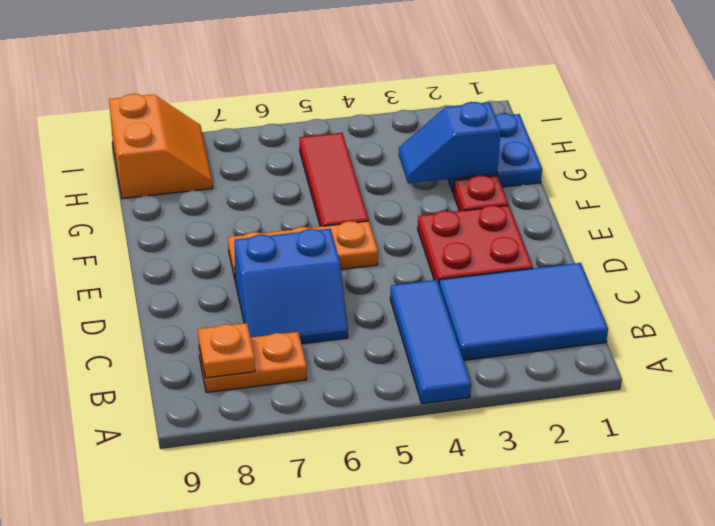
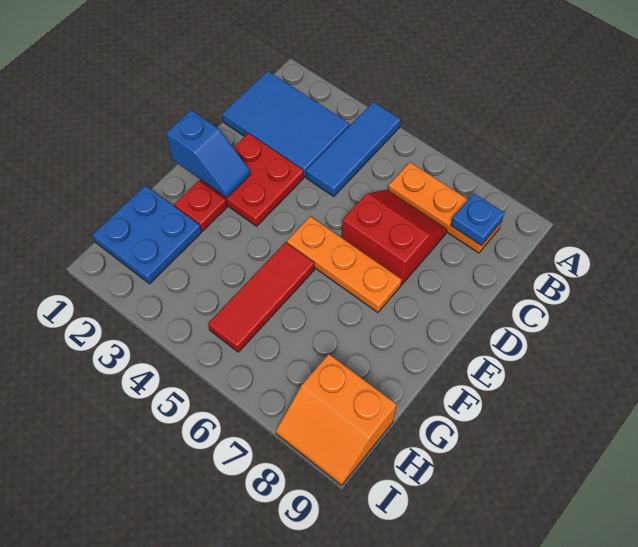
orange plate B7:B8 level 1 -> orange plate B6:B8 level 1
orange plate B8 level 2 -> blue plate B8 level 2
blue slope C6:D7 level 1 top D -> red slope C6:D7 level 1 top D
blue slope G2:G3 level 2 top 2 -> blue slope E1:E2 level 2 top 1
orange slope H8:I9 level 1 top 9 -> orange slope H8:I9 level 1 top H

